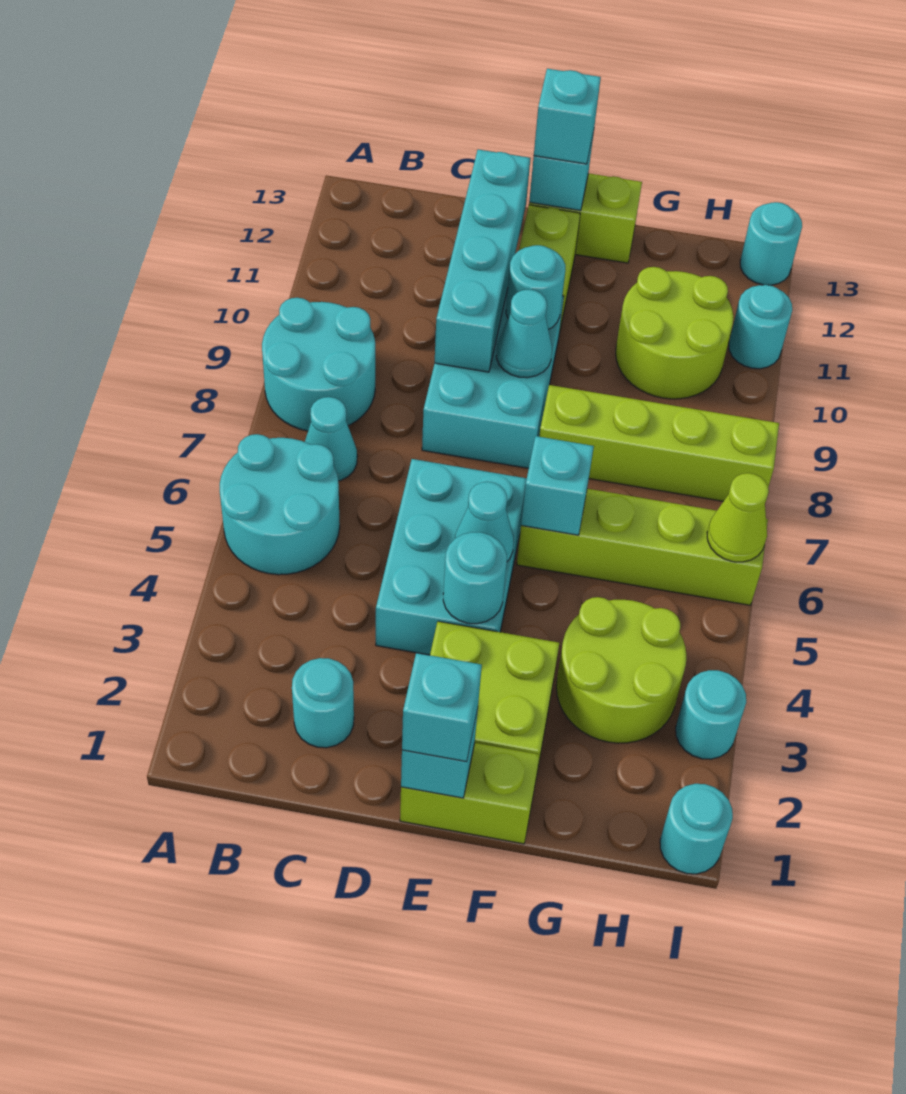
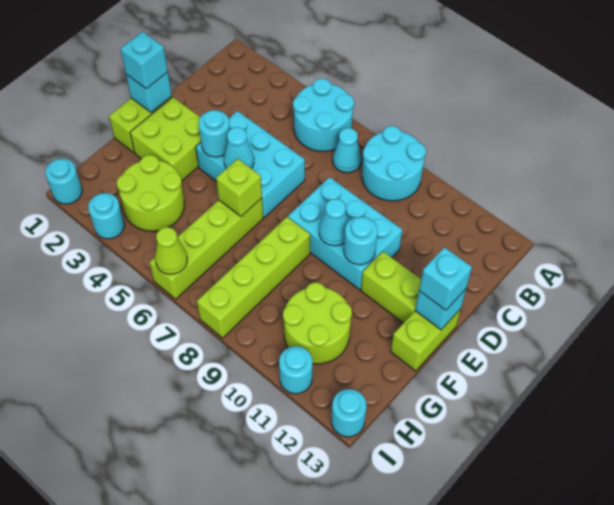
cyan round brick C2 level 1 -> none
cyan brick D9:D12 level 2 -> none
cyan brick F6 level 2 -> lime brick F6 level 2

